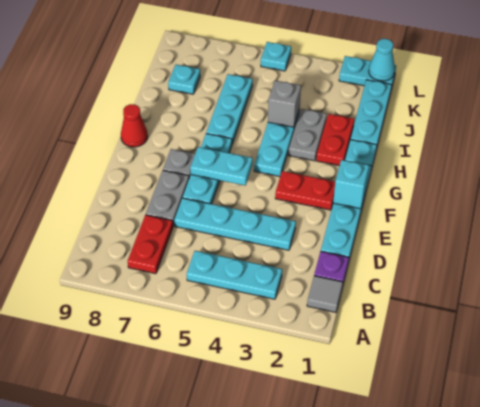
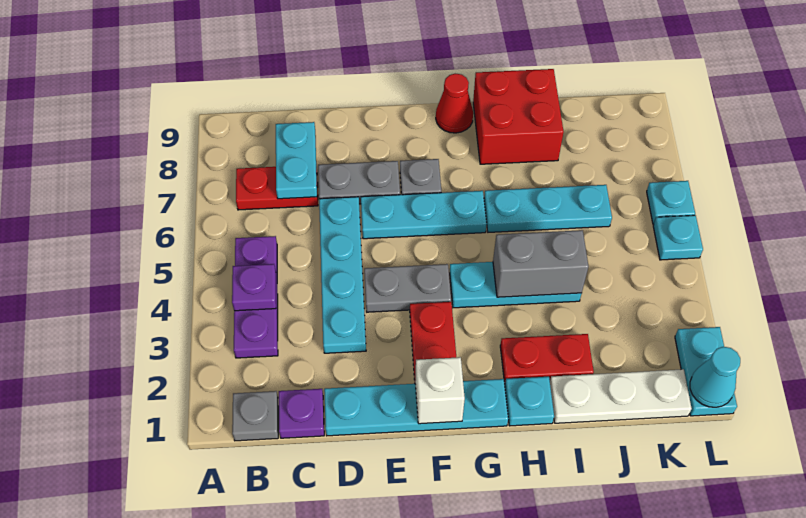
grey tile B1 level 1 -> grey plate B1 level 1
cyan plate B3:B5 level 1 -> purple plate B3:B5 level 1
none -> purple plate B4 level 2
cyan brick F1 level 2 -> white brick F1 level 2
cyan plate F5:F6 level 2 -> cyan plate C7:C8 level 2
grey plate H3:I3 level 1 -> grey plate E4:F4 level 1
none -> red brick H8:I9 level 1
cyan plate I1:K1 level 1 -> white plate I1:K1 level 1
grey brick I4 level 2 -> grey brick H4:I4 level 2
cyan plate J8 level 1 -> cyan plate L6 level 1

